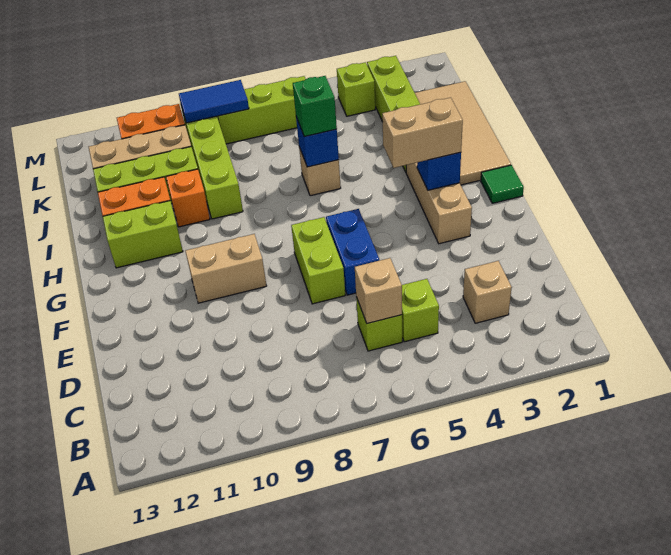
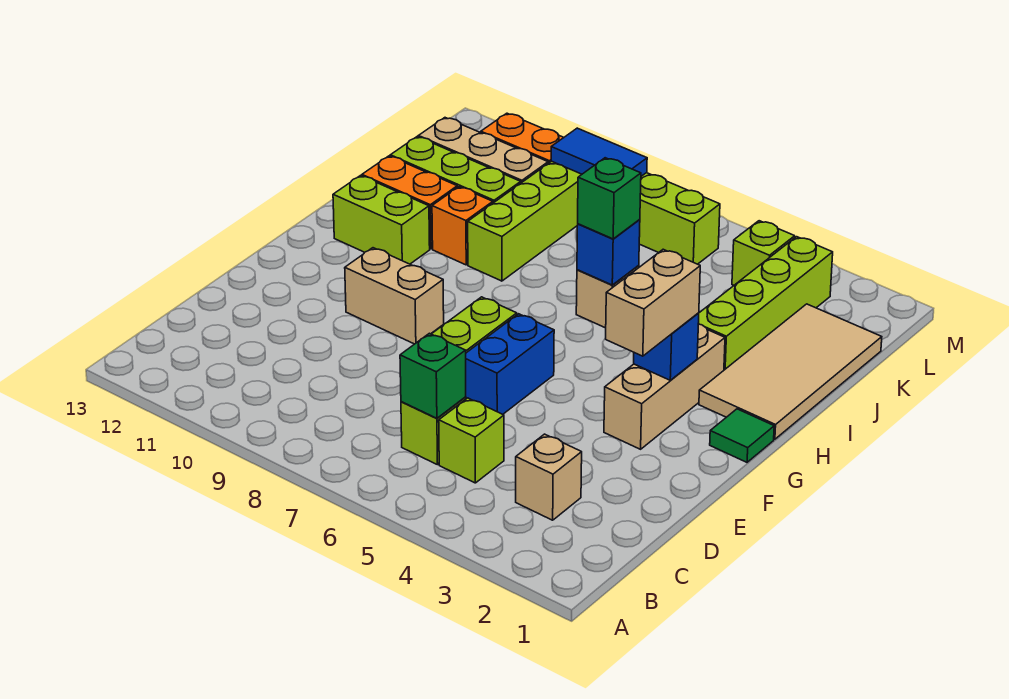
tan brick C6 level 2 -> green brick C6 level 2
tan brick G3:G4 level 3 -> tan brick F3:G3 level 3

